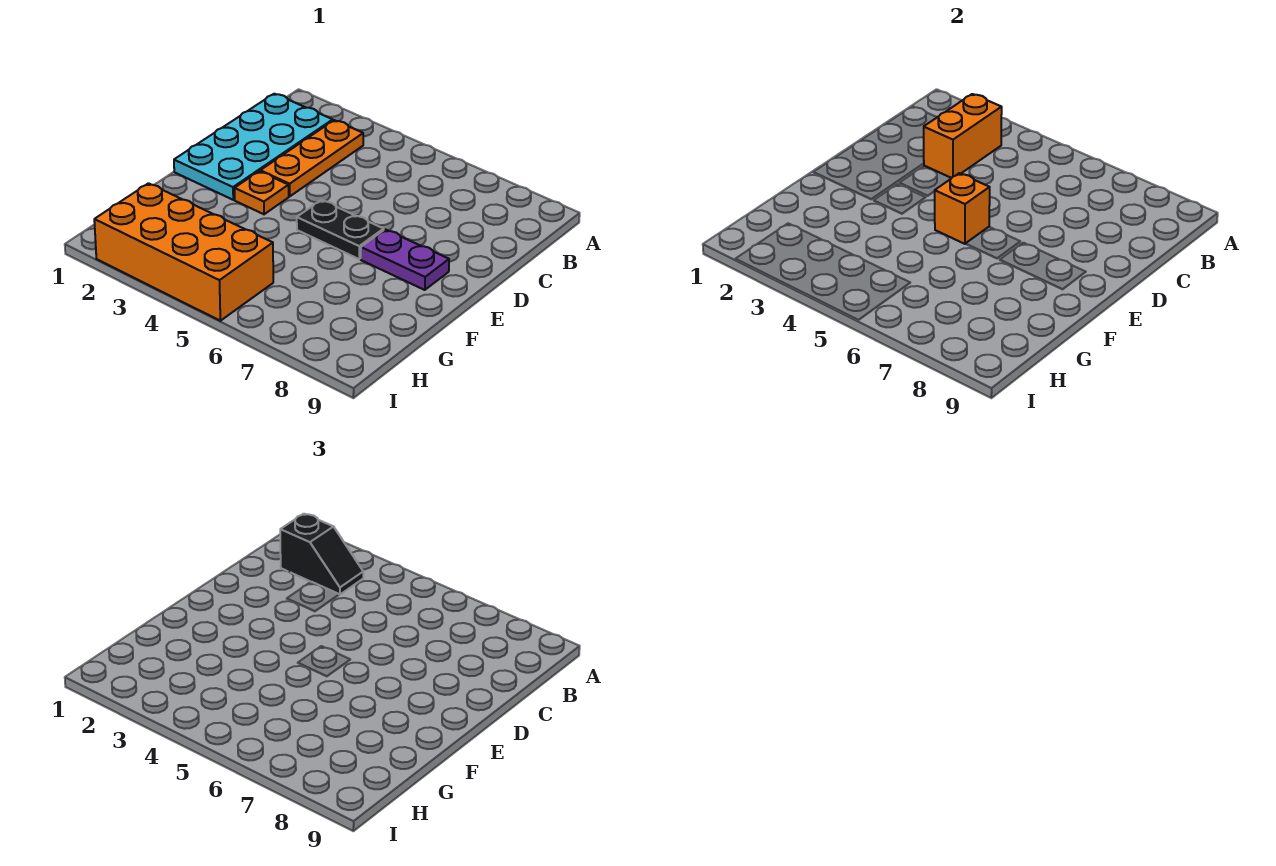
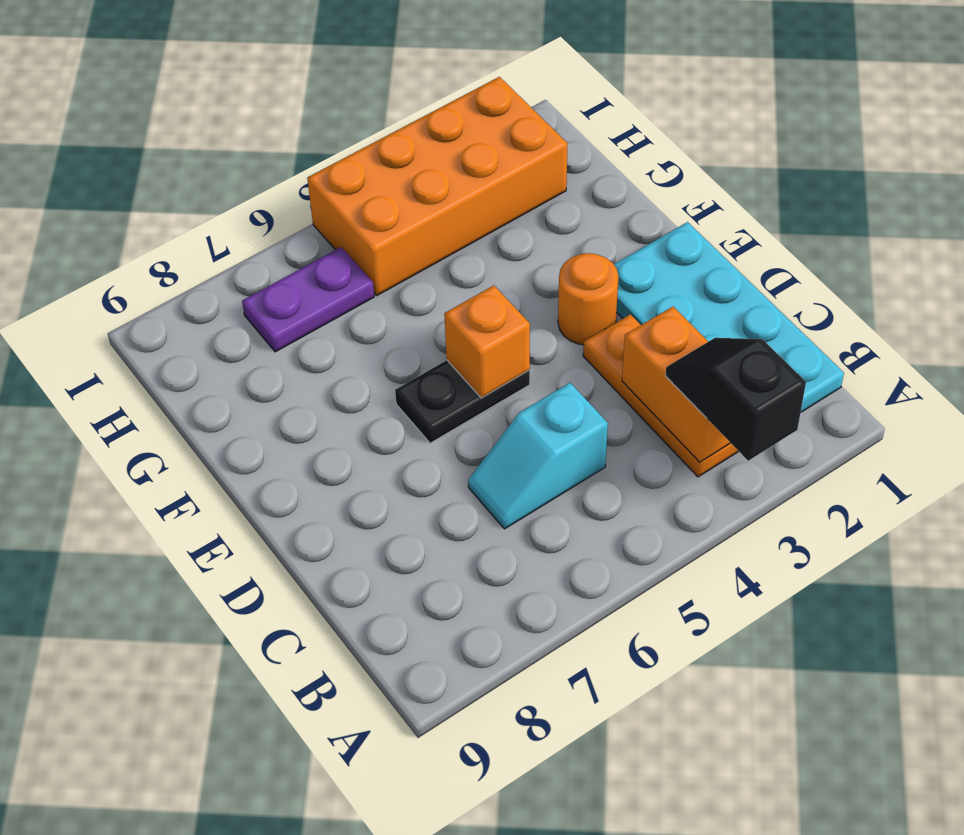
black slope B2:B3 level 3 top 2 -> black slope A3:B3 level 3 top A
none -> cyan slope C5:C6 level 1 top 5
orange plate E3 level 1 -> orange round brick E3 level 1
purple plate E7:E8 level 1 -> purple plate H6:H7 level 1

